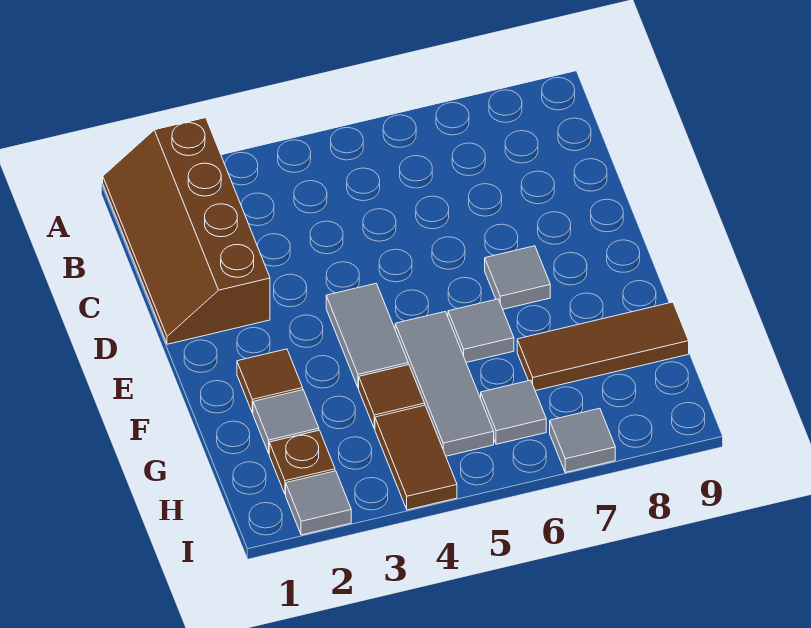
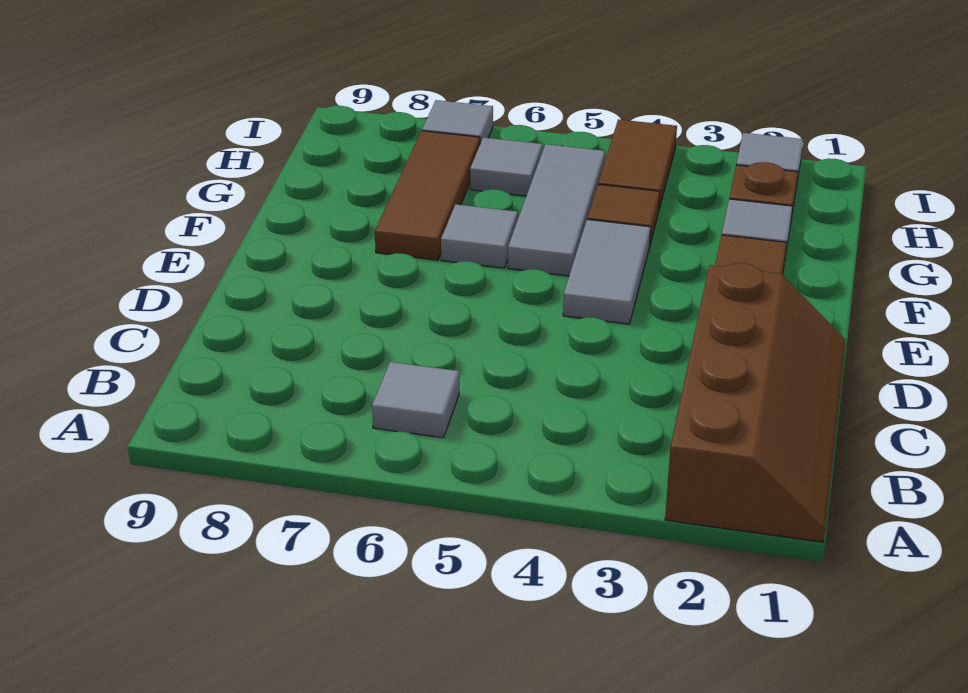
grey tile E7 level 1 -> grey tile B6 level 1
brown tile G7:G9 level 1 -> brown tile F7:H7 level 1

